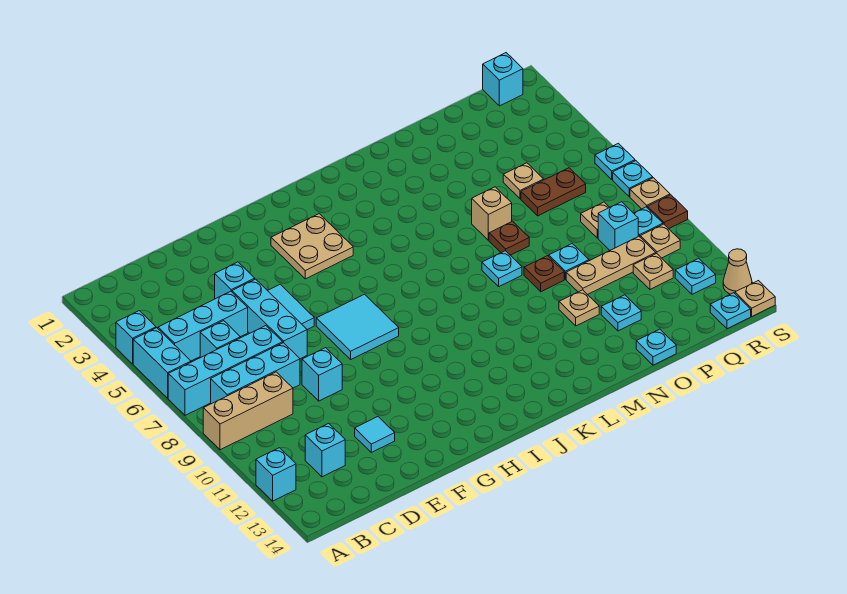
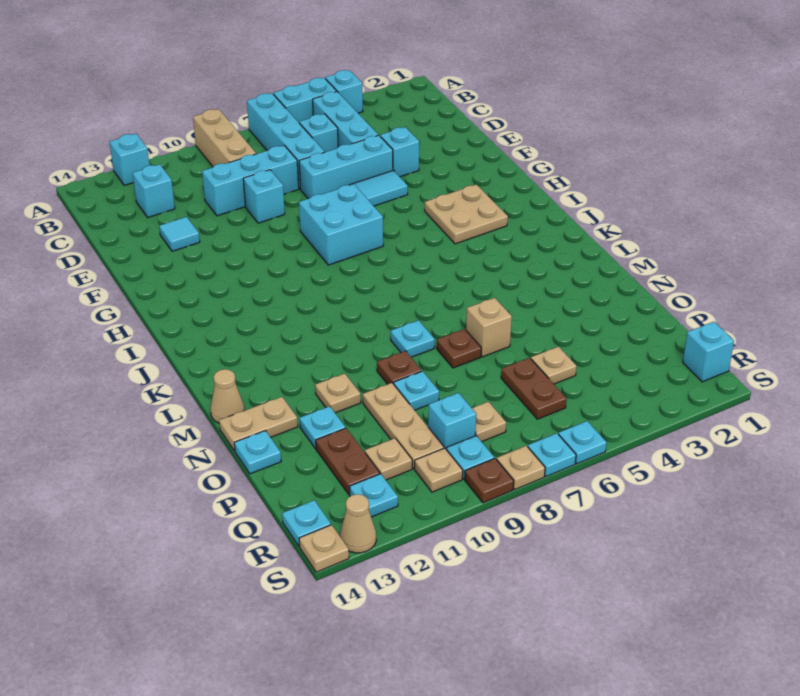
cyan brick B8:D8 level 1 -> cyan brick D8:D10 level 1
cyan tile G7:H8 level 1 -> cyan brick G7:H8 level 1
none -> tan cone M14 level 1
none -> tan plate N13:N14 level 1
none -> brown plate P12:Q12 level 1

